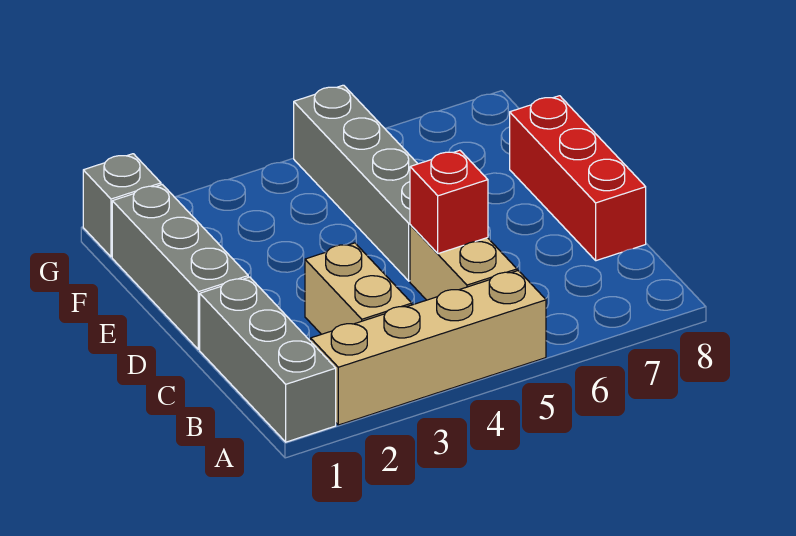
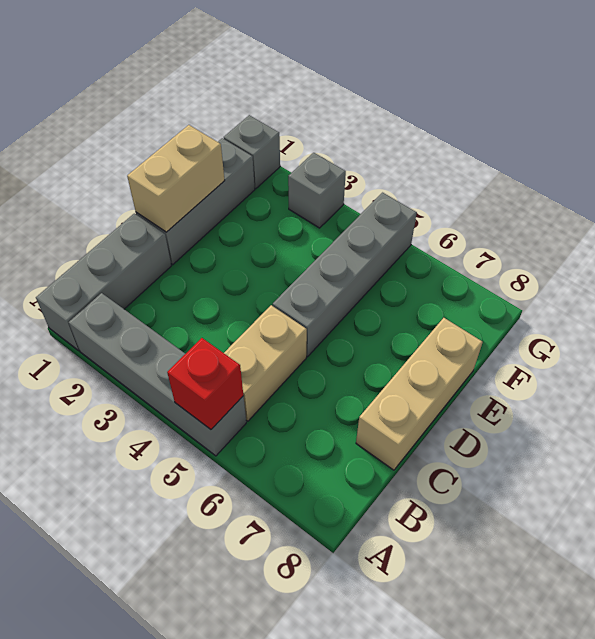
tan brick A2:A5 level 1 -> grey brick A2:A5 level 1
tan brick B3:C3 level 1 -> tan brick D1:E1 level 2
red brick C5 level 2 -> red brick A5 level 2
red brick C8:E8 level 1 -> tan brick C8:E8 level 1
none -> grey brick G3 level 1

